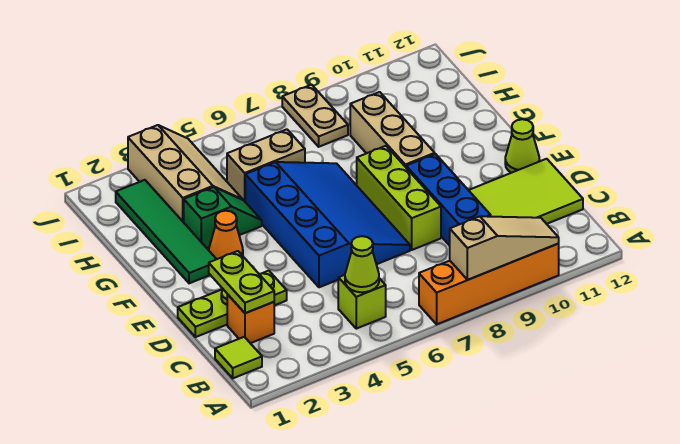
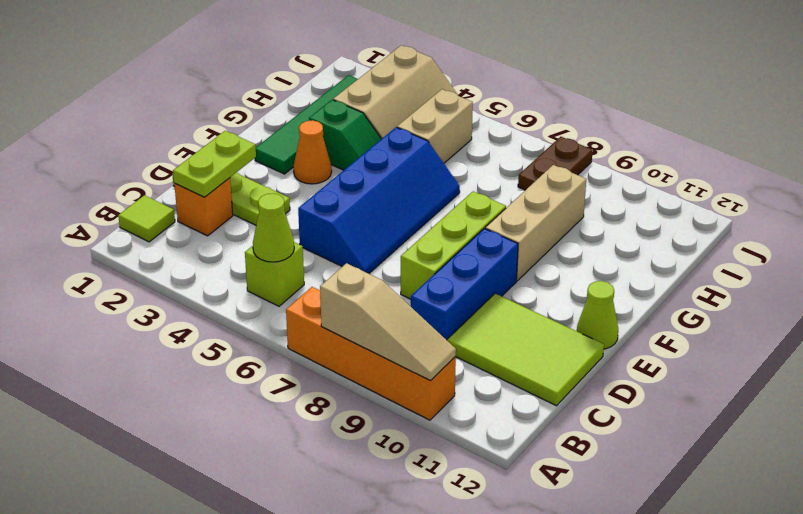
blue slope D5:G7 level 1 top 5 -> blue slope D5:G6 level 1 top 5
tan brick H5:H6 level 1 -> tan brick H5:I5 level 1
tan plate I8:J8 level 1 -> brown plate I8:J8 level 1

